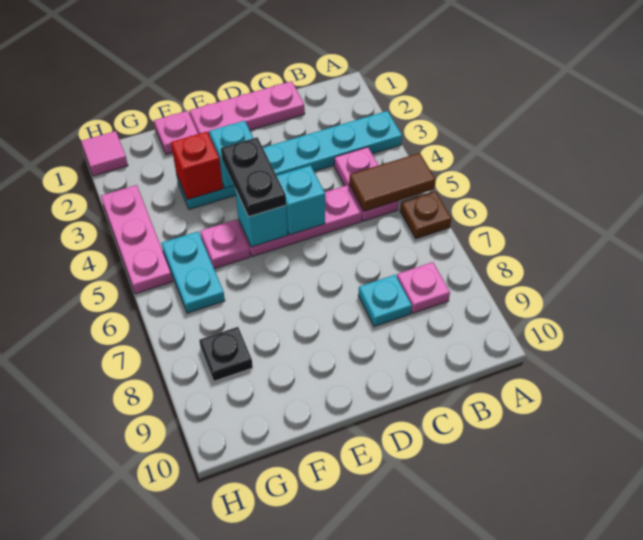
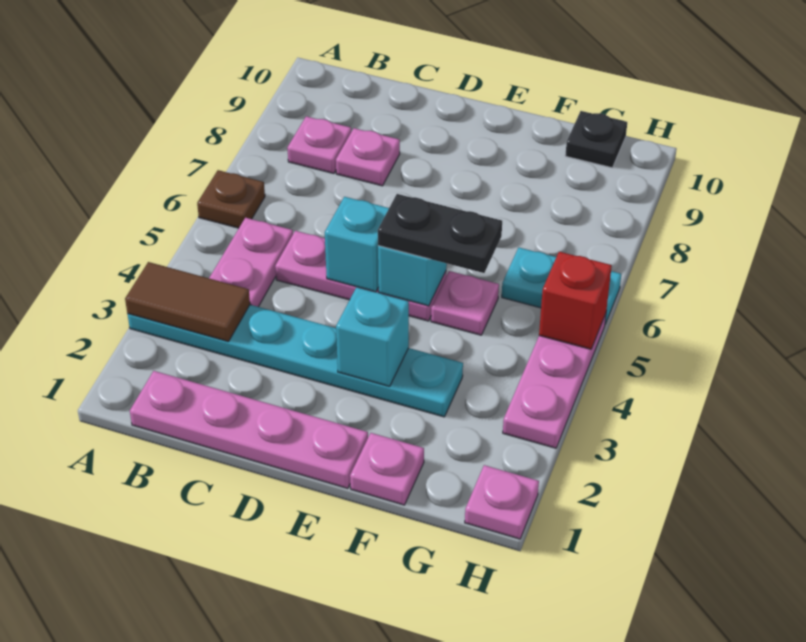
brown tile A5:B5 level 2 -> brown tile A3:B3 level 2
pink plate C1:E1 level 1 -> pink plate B1:E1 level 1
cyan plate C8 level 1 -> pink plate C8 level 1
black plate E4:E5 level 3 -> black plate E5:F5 level 3
red brick F3 level 2 -> red brick H5 level 2
cyan plate G5:G6 level 1 -> cyan plate G6:H6 level 1
black plate G8 level 1 -> black plate G10 level 1
pink tile H1 level 1 -> pink plate H1 level 1

